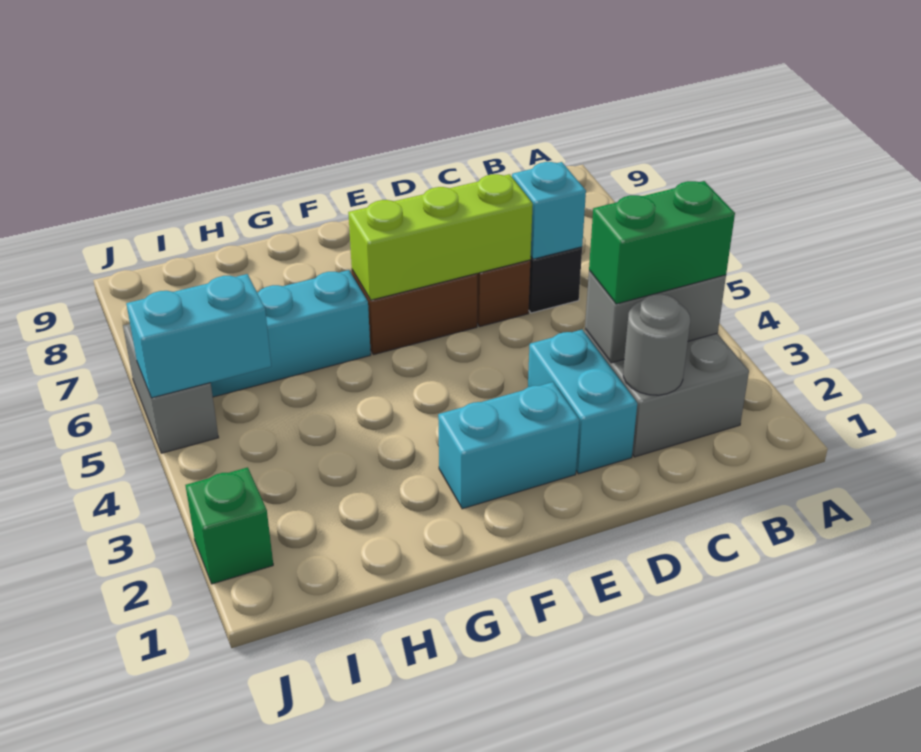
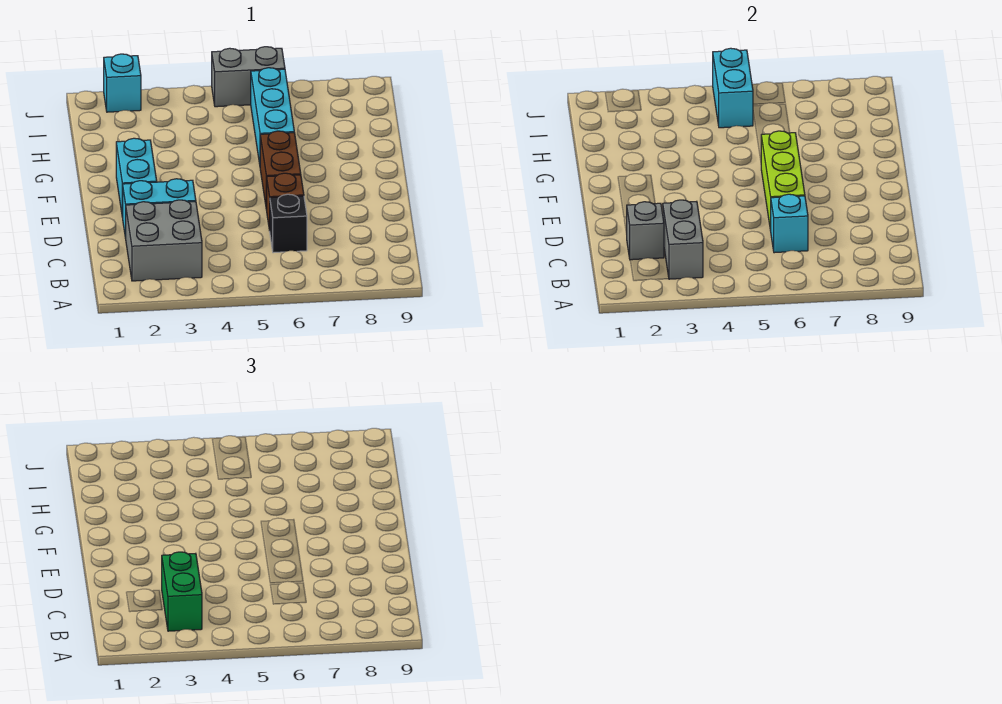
grey round brick C2 level 2 -> grey brick C2 level 2
green brick J2 level 1 -> cyan brick J2 level 1

